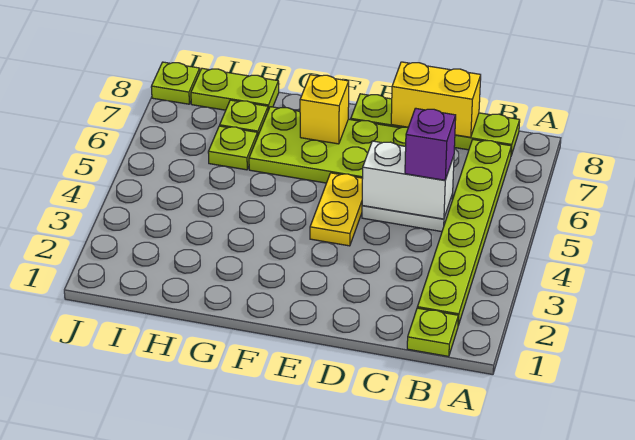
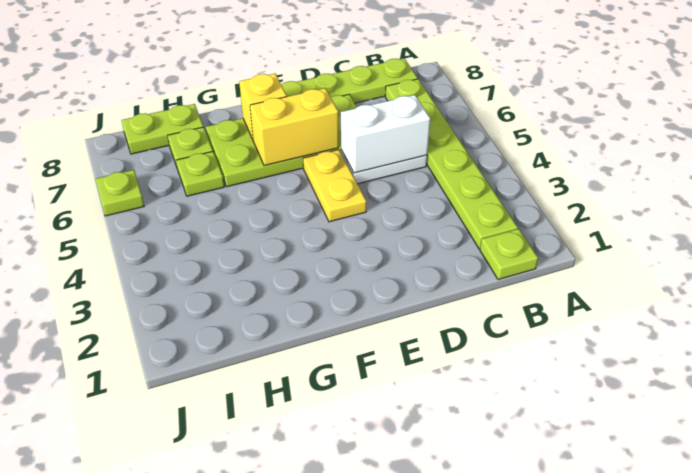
purple brick C5 level 3 -> none
yellow brick C8:D8 level 2 -> yellow brick E6:F6 level 2
lime plate J8 level 1 -> lime plate J6 level 1

